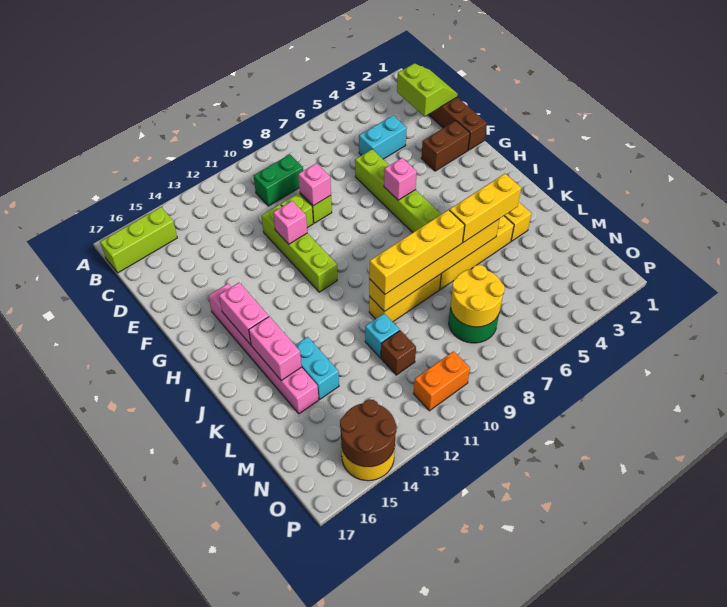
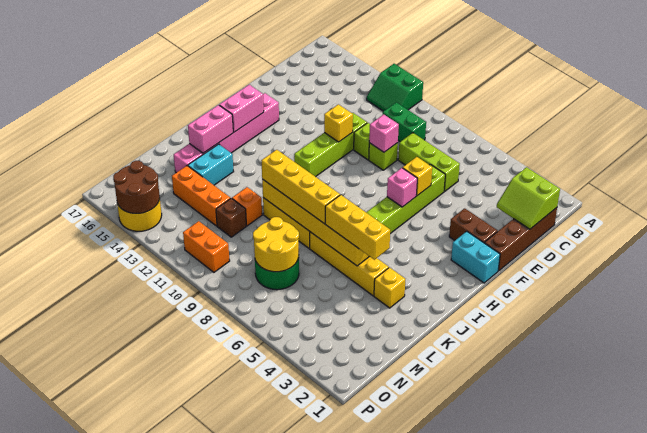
none -> green slope A11:B12 level 1 top A
lime brick B15:B17 level 1 -> lime brick D6:D8 level 1
lime slope C1:D2 level 2 top 2 -> lime slope C1:D2 level 2 top C
cyan brick D4:D5 level 1 -> cyan brick G1:G2 level 1
none -> yellow brick F6 level 2
pink brick F11 level 2 -> yellow brick F11 level 2
cyan brick L11 level 1 -> orange brick L11 level 1
none -> orange brick M12:M14 level 1

